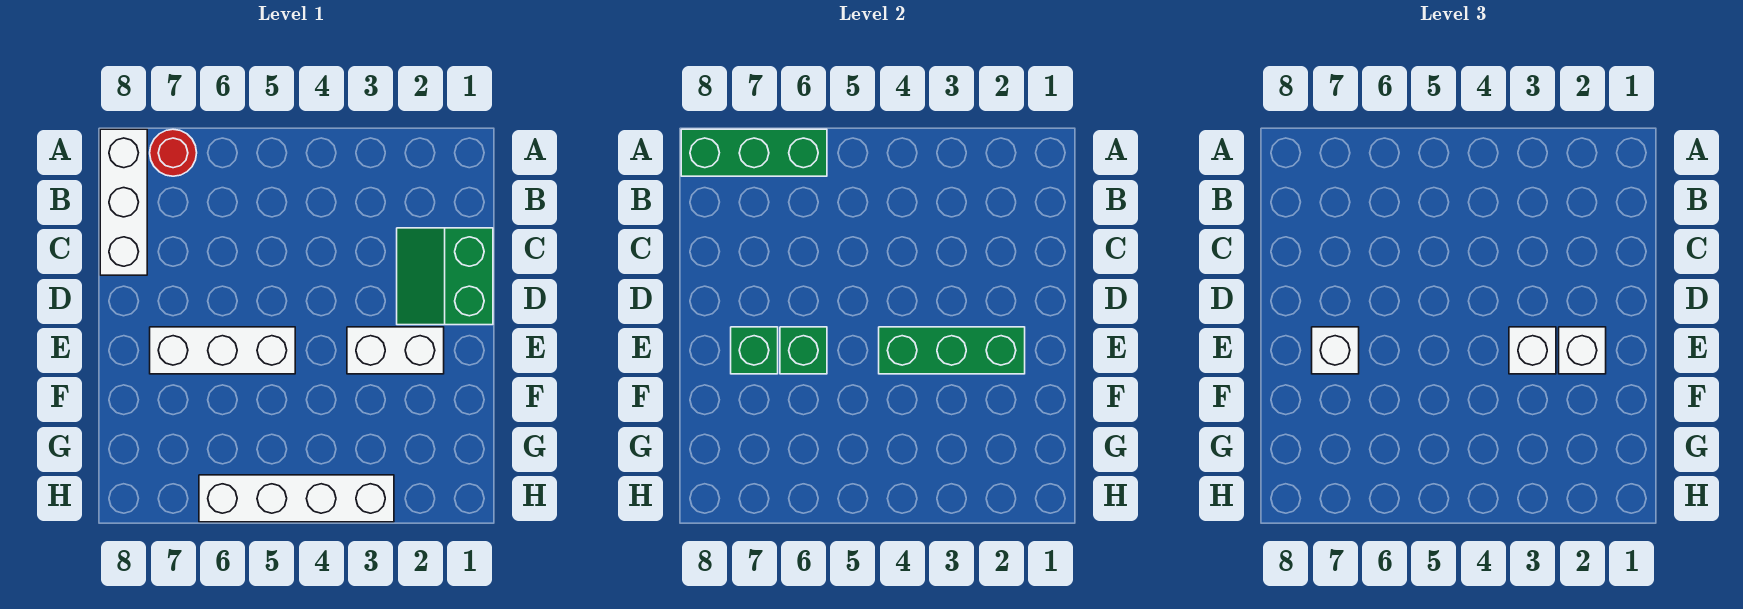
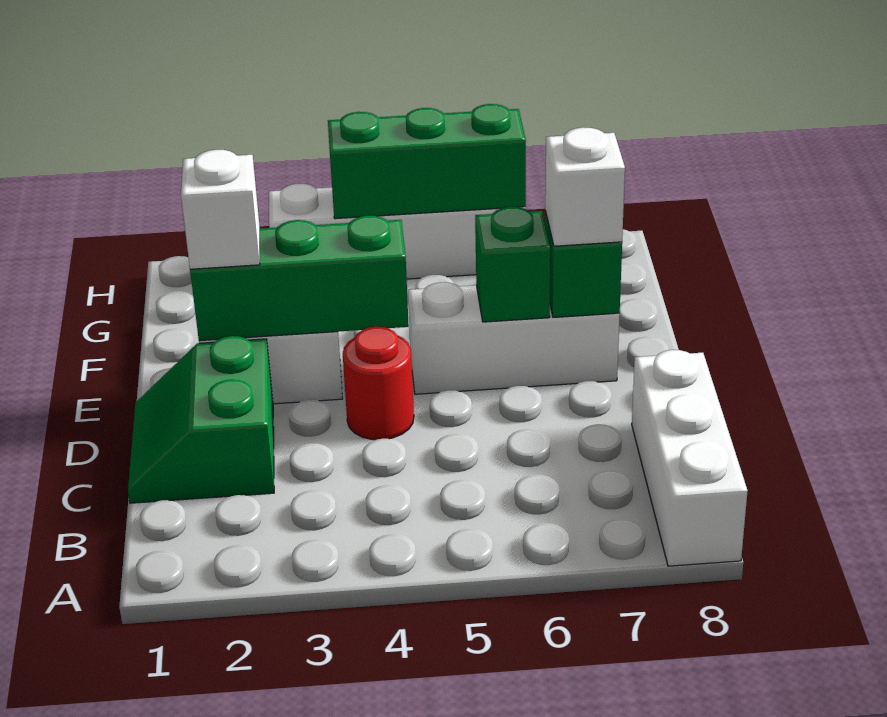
green brick A6:A8 level 2 -> green brick H4:H6 level 2
red round brick A7 level 1 -> red round brick D4 level 1
green slope C1:D2 level 1 top 1 -> green slope C1:D2 level 1 top 2
white brick E3 level 3 -> none

